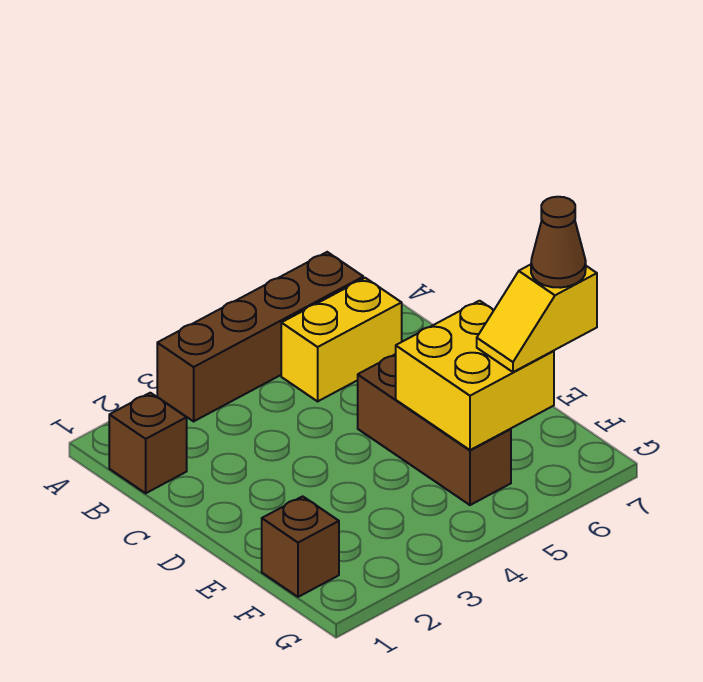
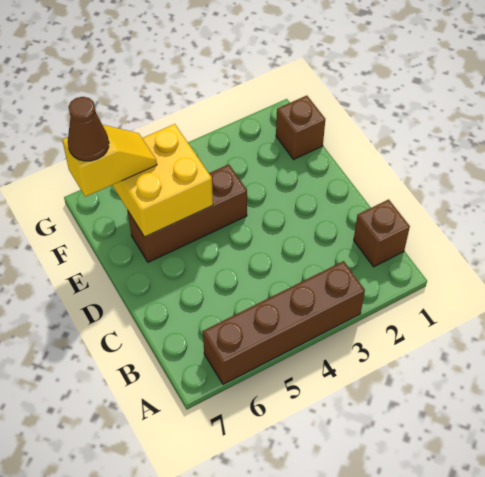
yellow brick B5:B6 level 1 -> none
brown brick D5:F5 level 1 -> brown brick E4:E6 level 1

